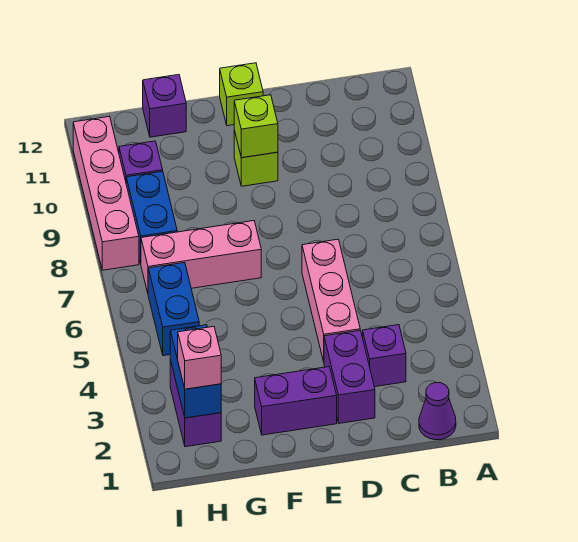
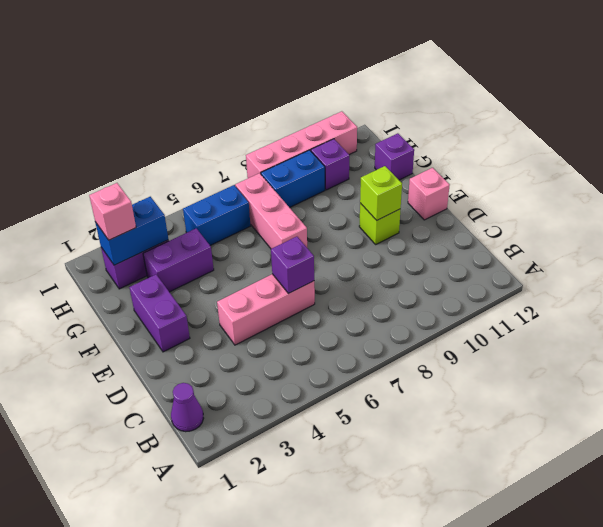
purple brick C3 level 1 -> purple brick D6 level 2
purple brick D2:D3 level 1 -> purple brick G3:G4 level 1
lime brick E12 level 1 -> pink brick E12 level 1

